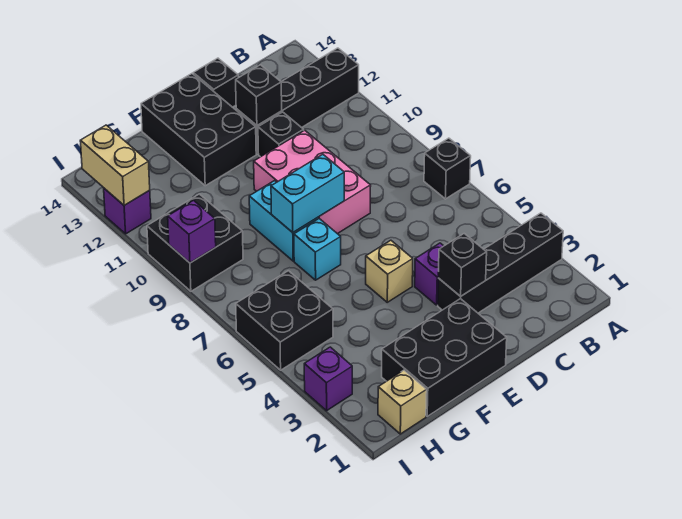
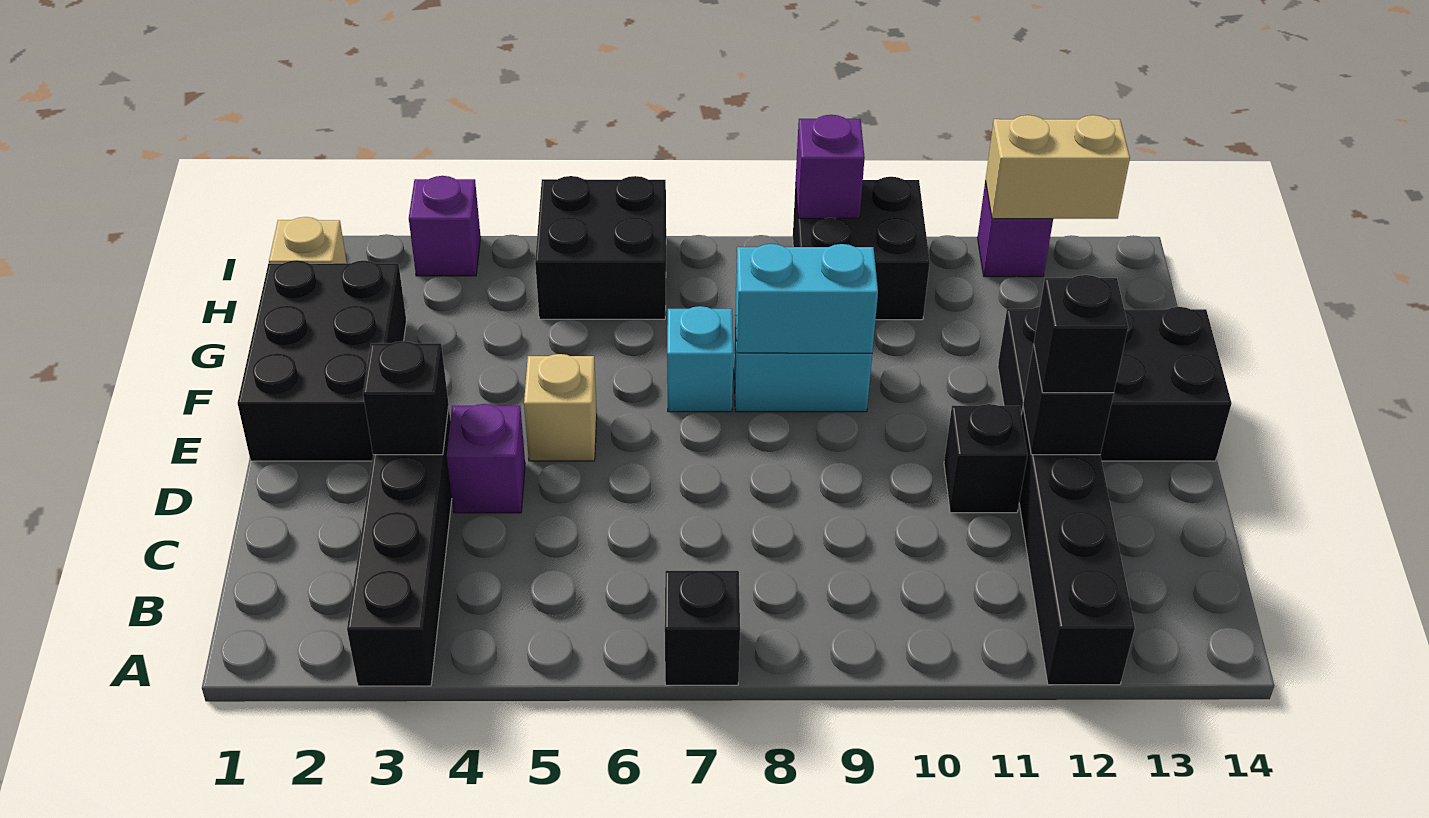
pink brick D8:E10 level 1 -> none
black brick D14 level 1 -> black brick D12 level 3
cyan brick E8:F8 level 2 -> cyan brick F8:F9 level 2

